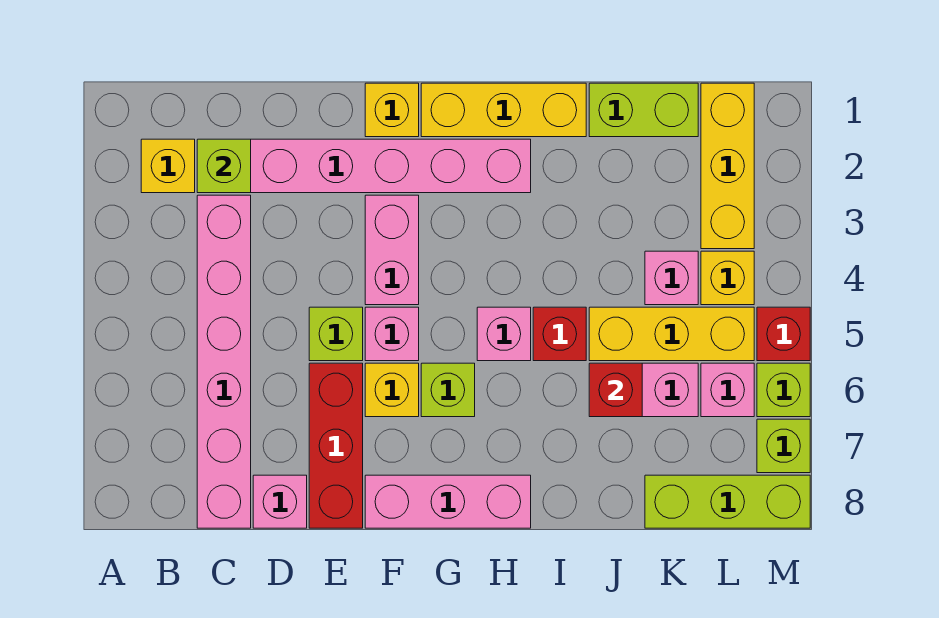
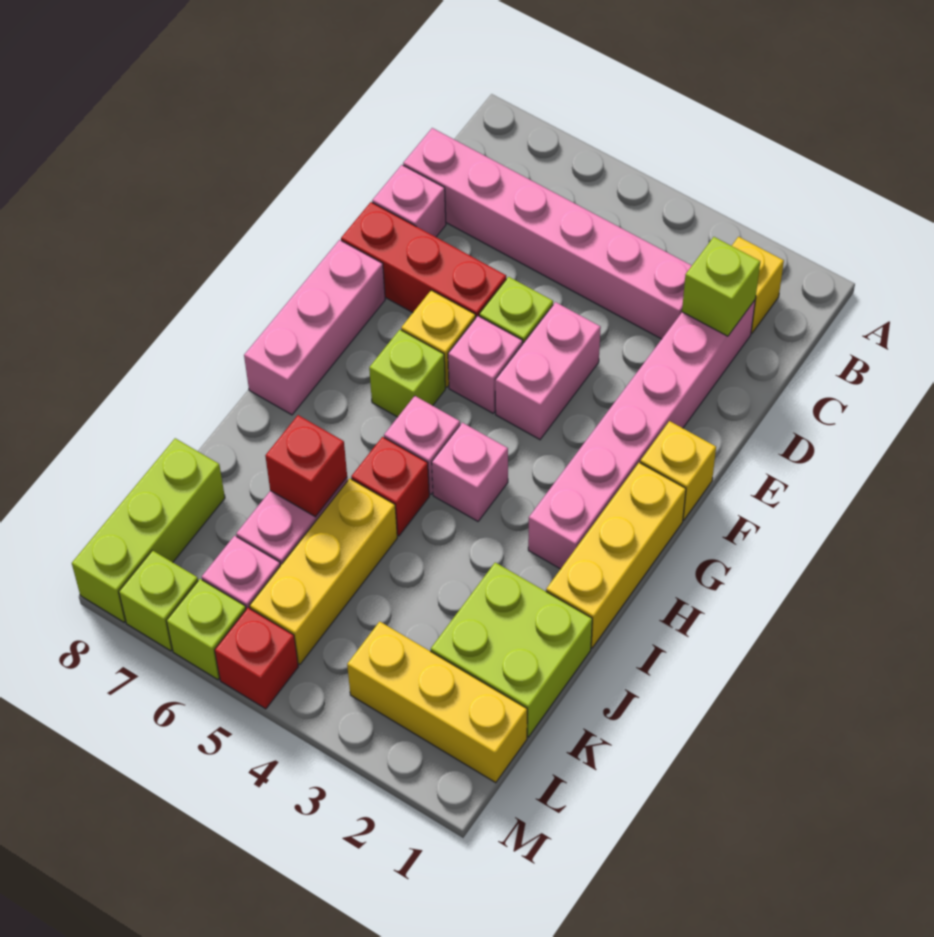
pink brick F3:F4 level 1 -> pink brick E4:F4 level 1
lime brick J1:K1 level 1 -> lime brick J1:K2 level 1
pink brick K4 level 1 -> pink brick H4 level 1
yellow brick L4 level 1 -> none

